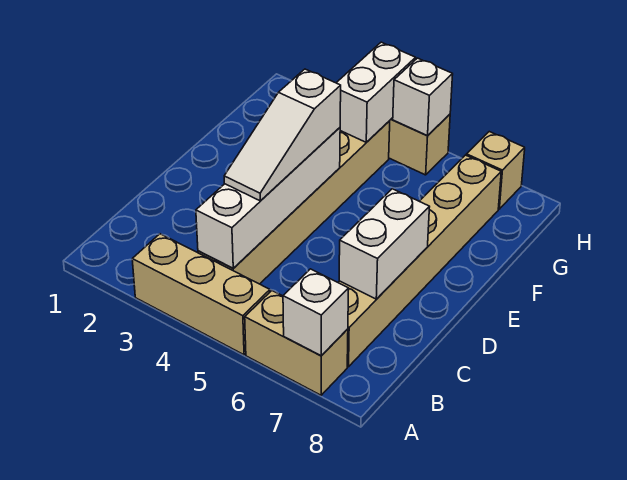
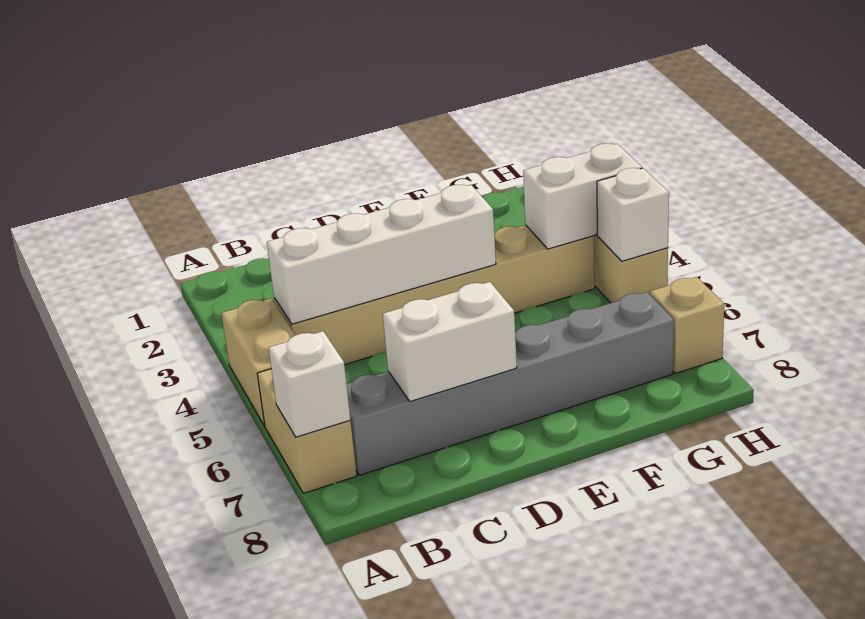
tan brick A3:A5 level 1 -> tan brick A4:A5 level 1
tan brick B7:G7 level 1 -> grey brick B7:G7 level 1
white slope C4:E4 level 3 top E -> none

